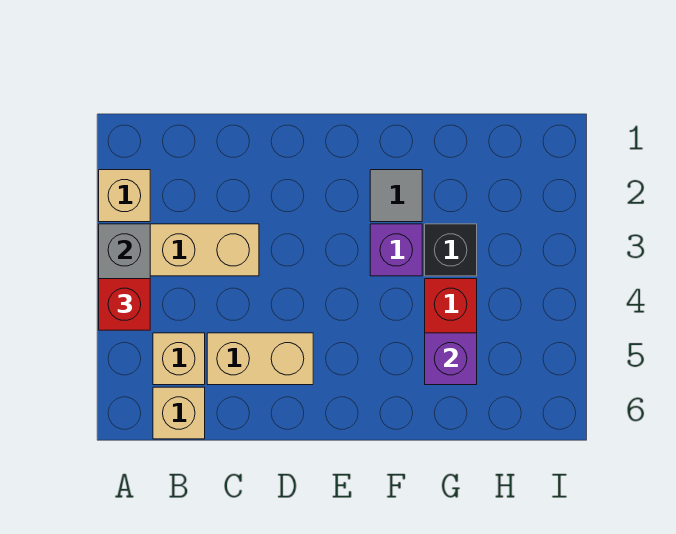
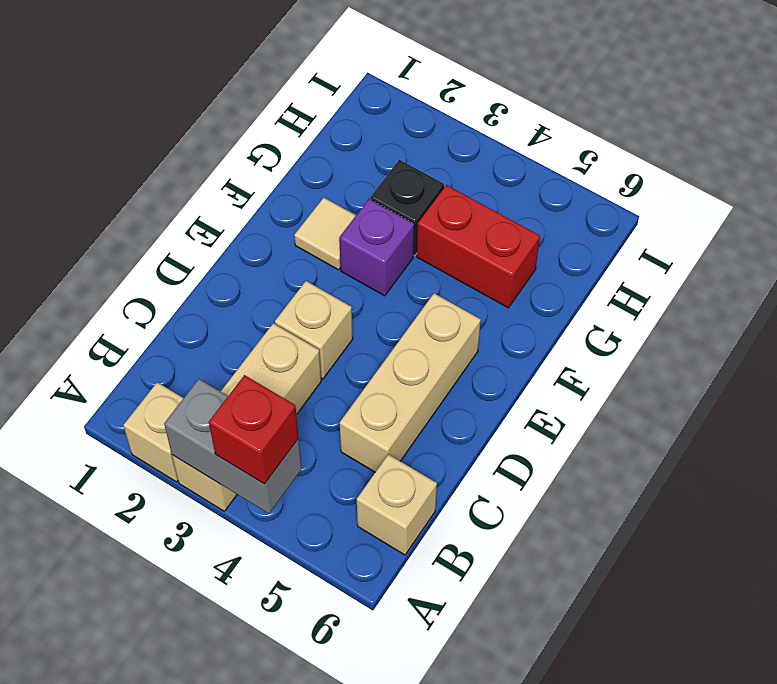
tan brick B5 level 1 -> tan brick D3 level 1
tan brick C5:D5 level 1 -> tan brick C5:E5 level 1
grey tile F2 level 1 -> tan tile F2 level 1
purple brick G5 level 2 -> none

